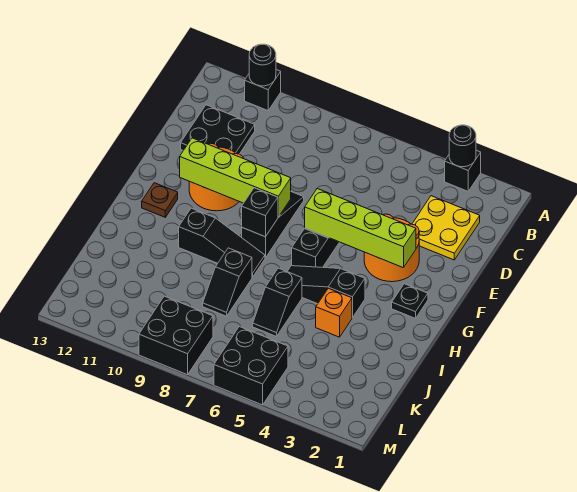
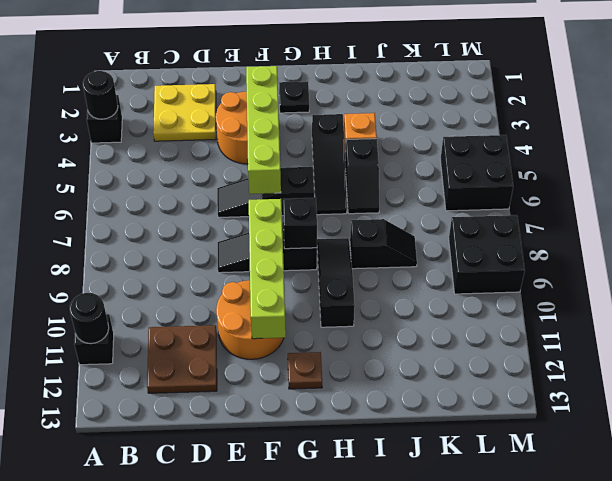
black plate C11:D12 level 1 -> brown plate C11:D12 level 1
black slope I6:J6 level 1 top I -> black slope I5:I6 level 1 top 5

